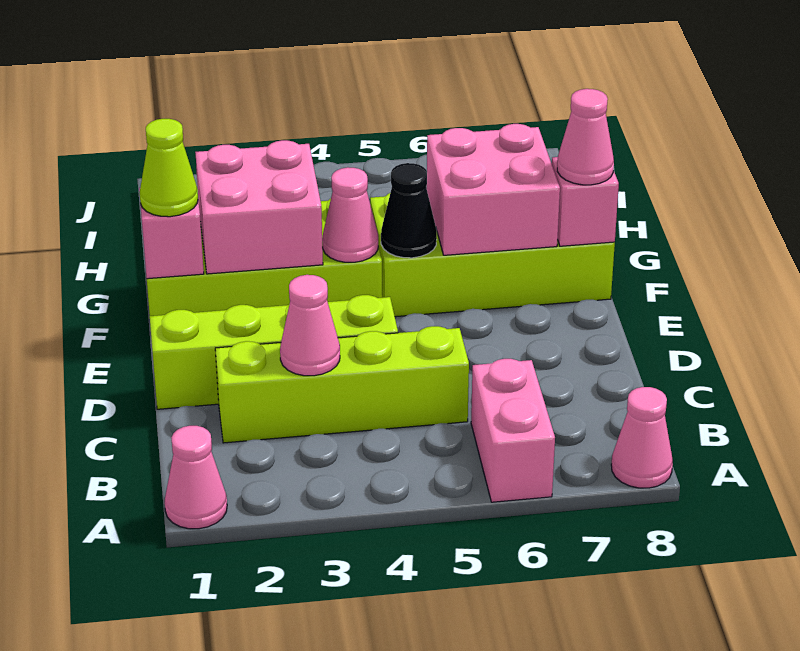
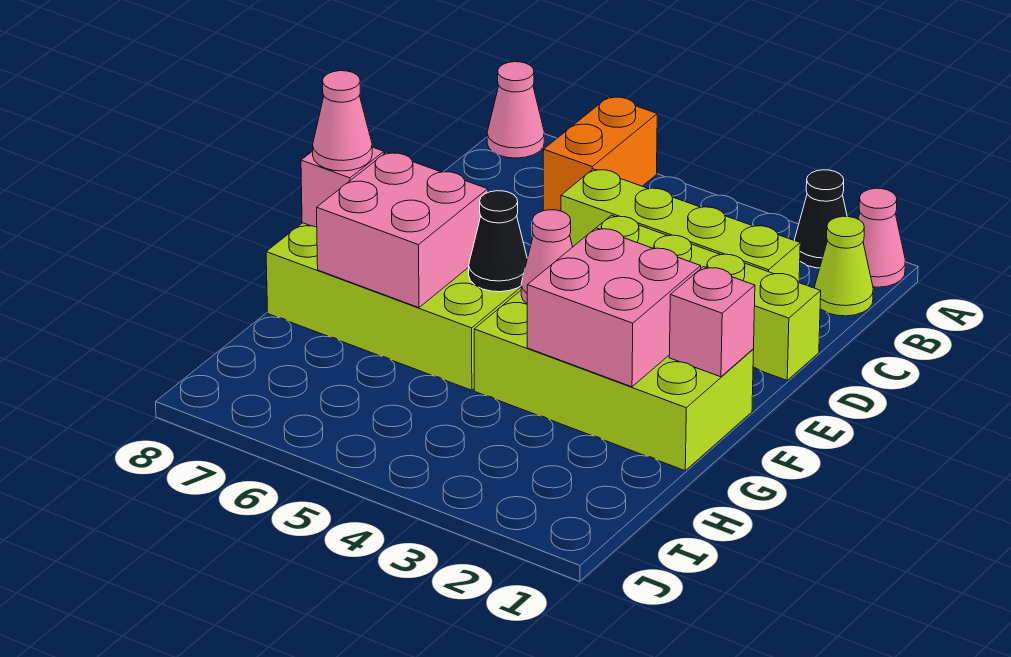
none -> black cone A2 level 1
pink brick A6:B6 level 1 -> orange brick A6:B6 level 1
pink cone C3 level 2 -> none
lime cone F1 level 3 -> lime cone B1 level 1

